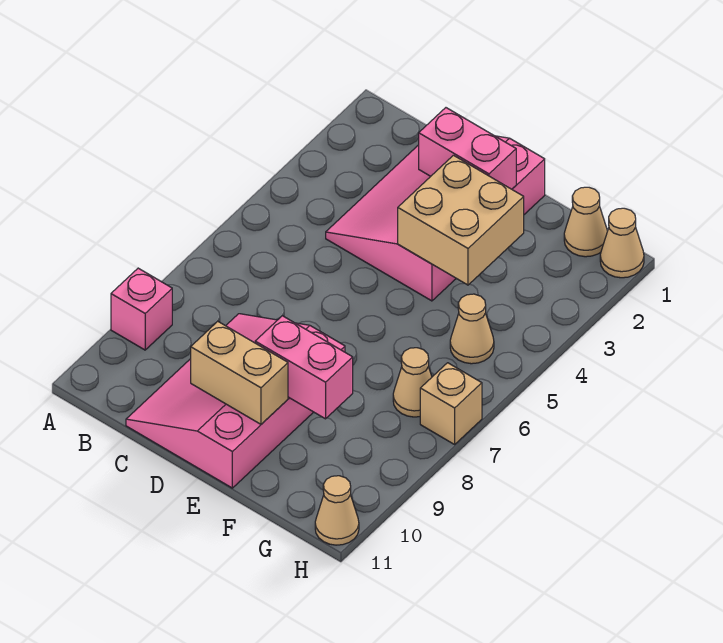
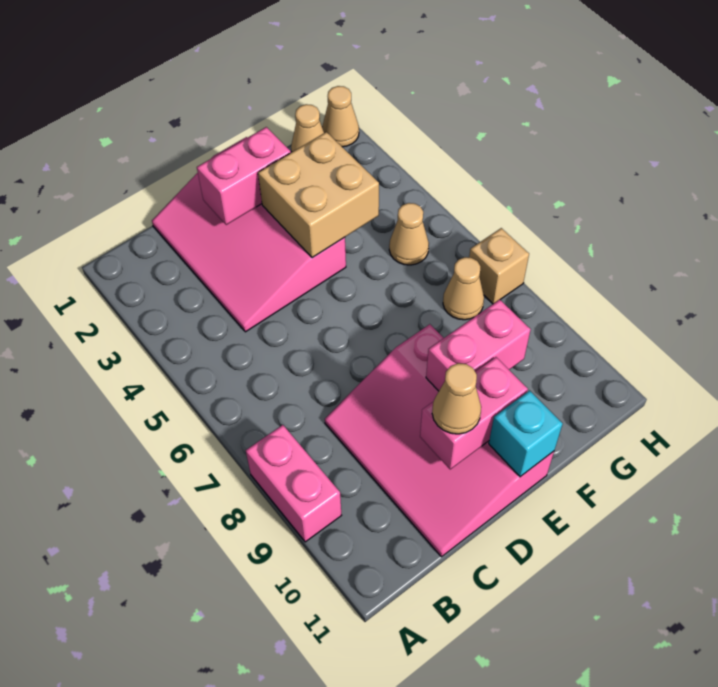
pink brick A9 level 1 -> pink brick A8:A9 level 1
tan brick D10:E10 level 2 -> pink brick D10:E10 level 2
none -> cyan brick E11 level 2
tan cone H11 level 1 -> tan cone D10 level 3

